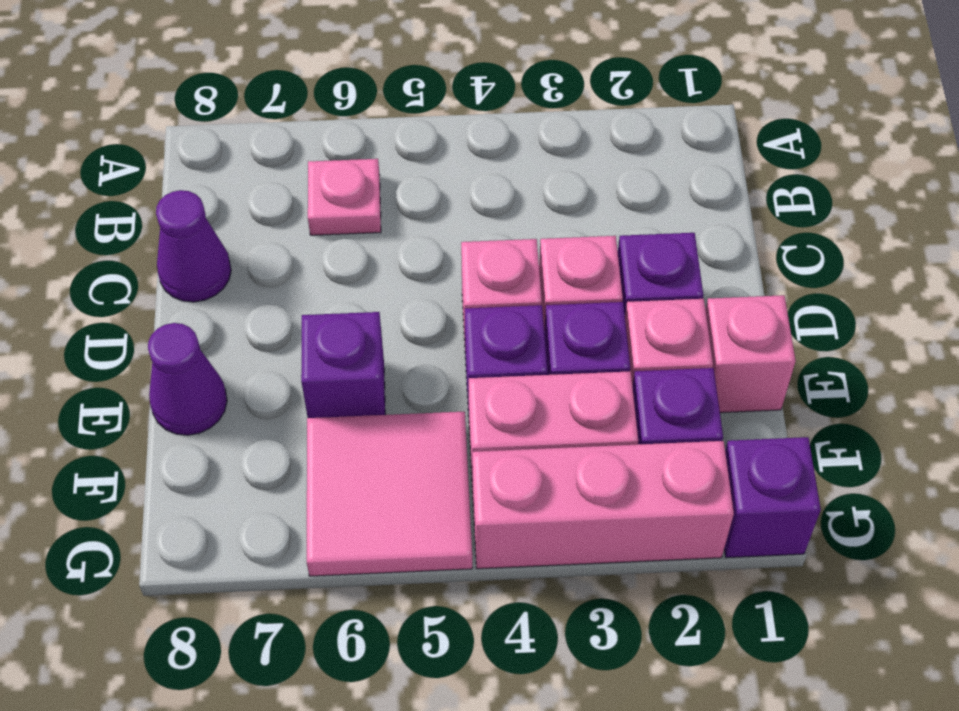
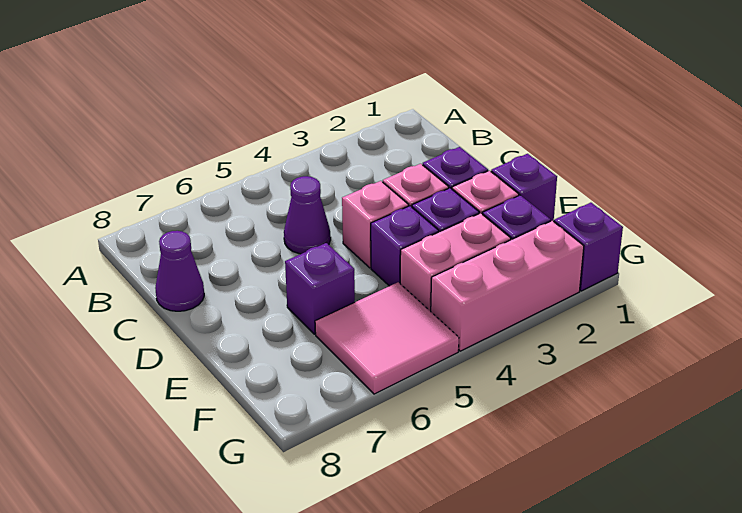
pink plate B6 level 1 -> none
pink brick E1 level 1 -> purple brick E1 level 1
purple cone E8 level 1 -> purple cone C5 level 1

